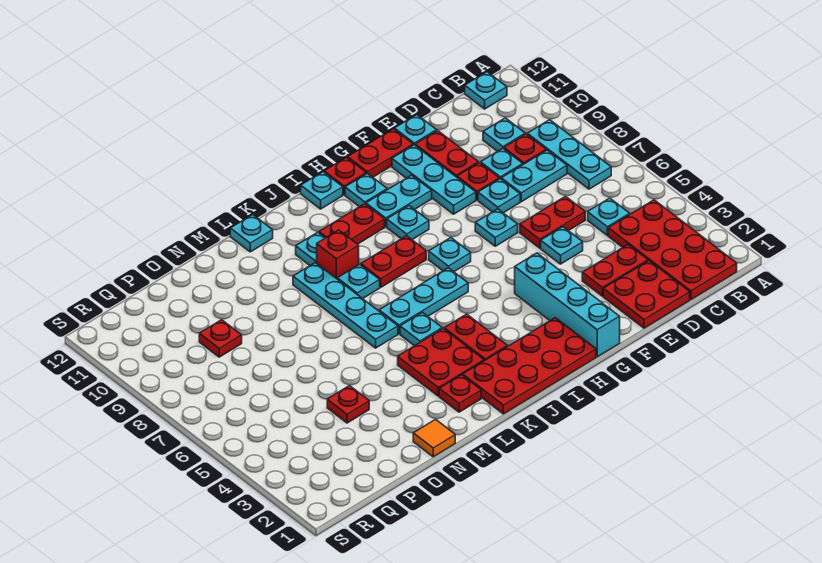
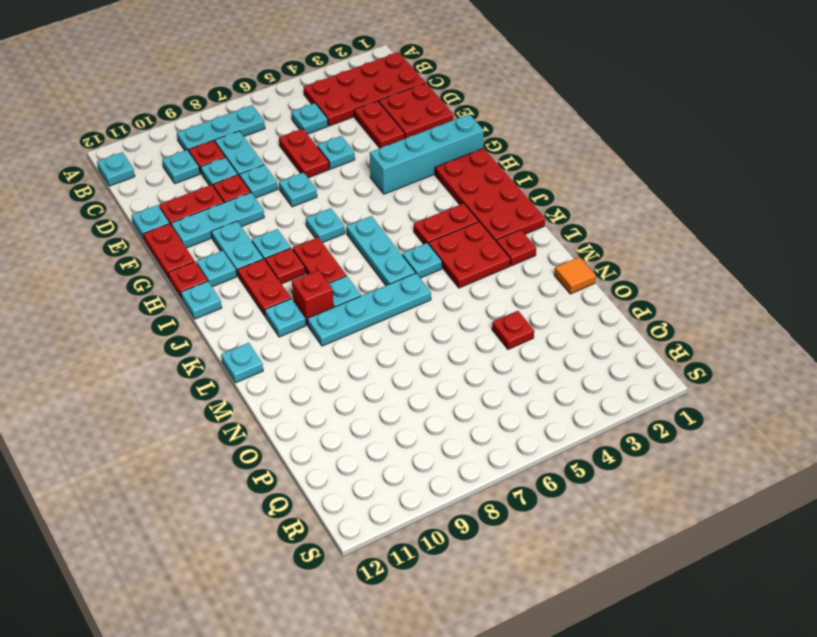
red plate P9 level 1 -> red plate I9 level 1

